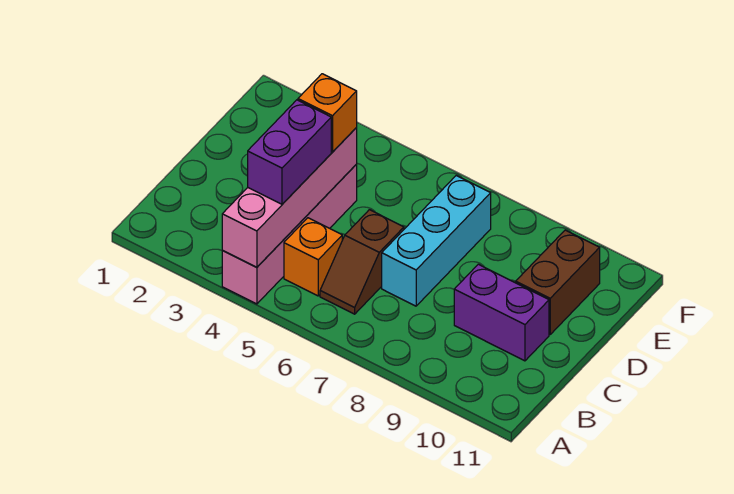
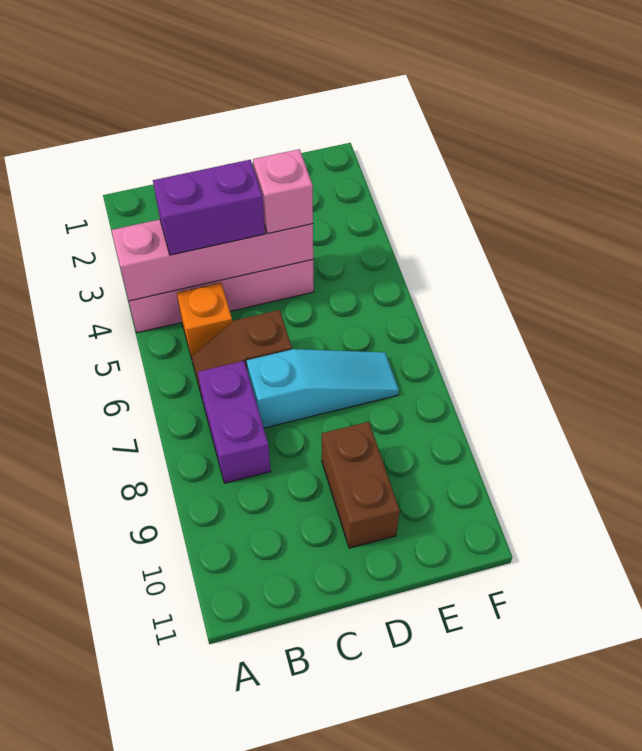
cyan brick C7:E7 level 1 -> cyan slope C7:E7 level 1 top C
purple brick C9:C10 level 1 -> purple brick B7:B8 level 1
orange brick D4 level 3 -> pink brick D4 level 3
brown brick D10:E10 level 1 -> brown brick D9:D10 level 1

